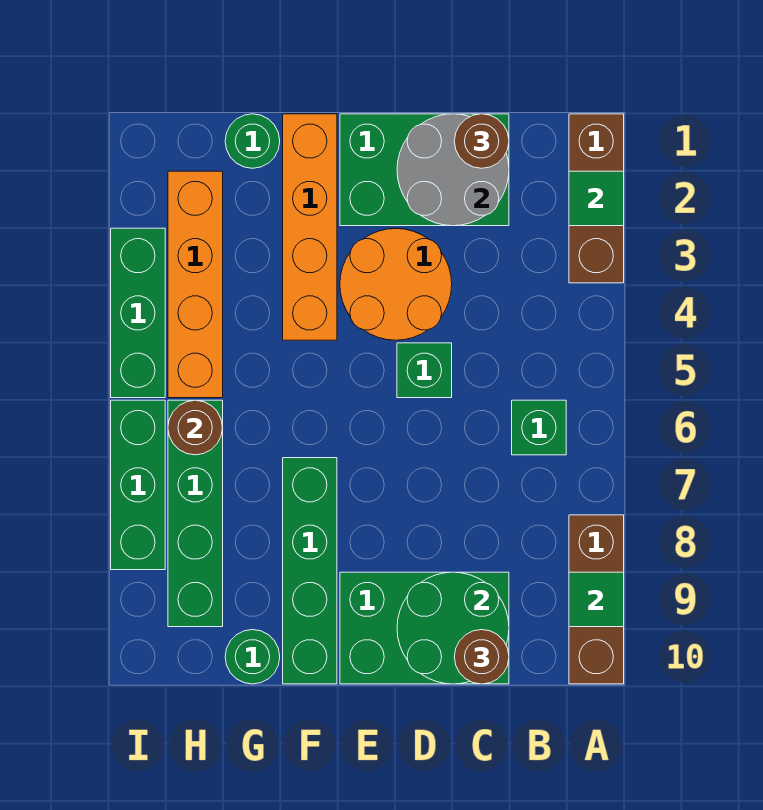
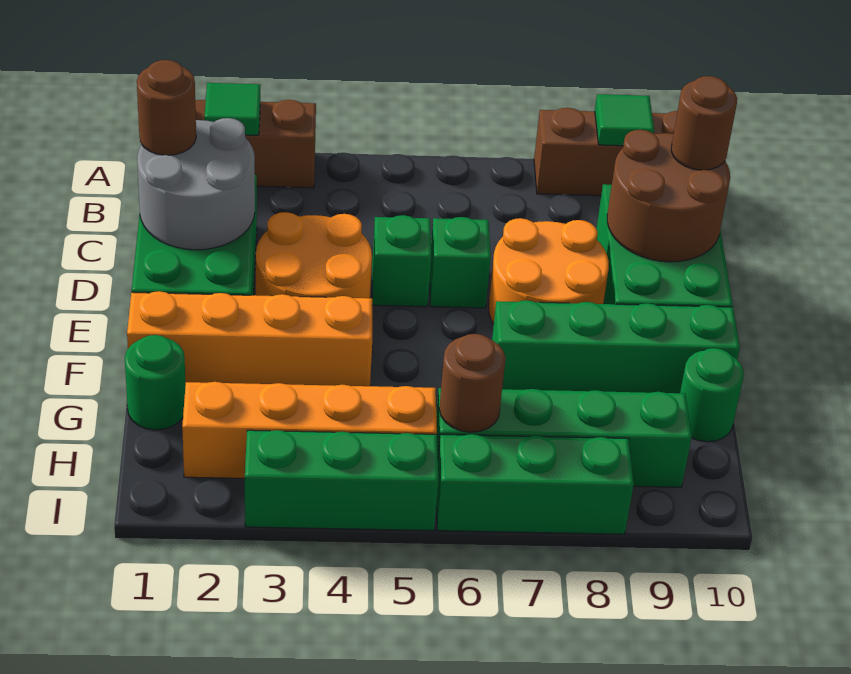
green brick B6 level 1 -> green brick D6 level 1
green round brick C9:D10 level 2 -> brown round brick C9:D10 level 2
none -> orange round brick D7:E8 level 1

